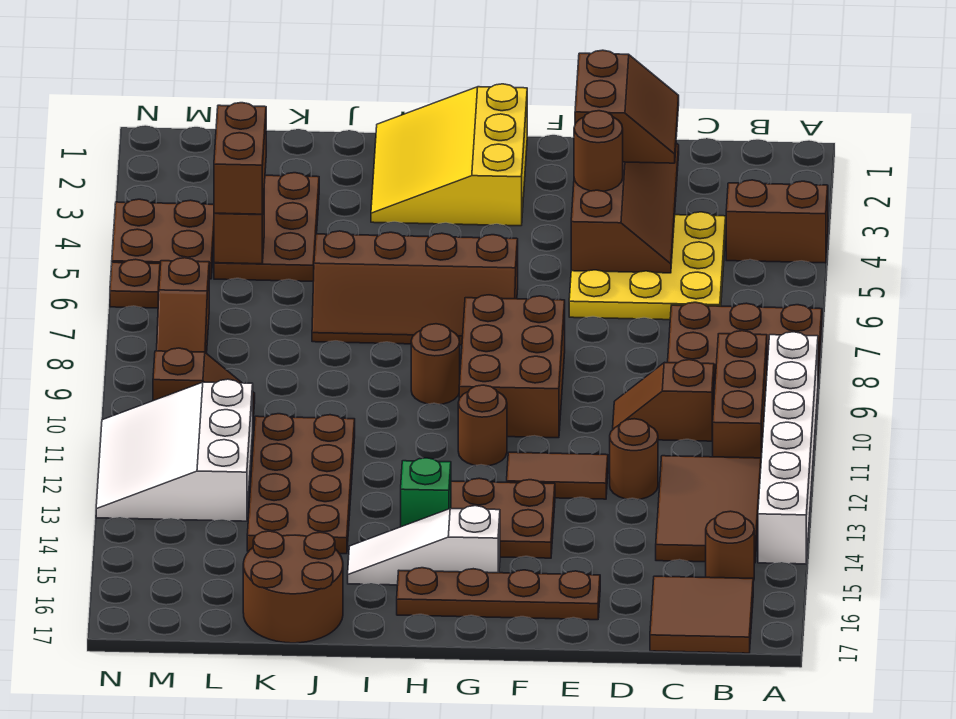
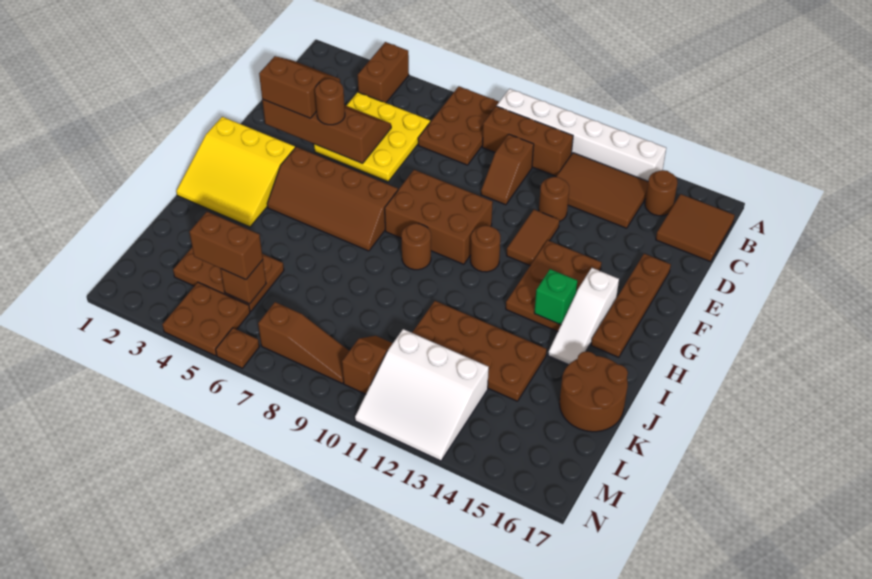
brown slope G6:J7 level 1 top 6 -> brown slope G4:H7 level 1 top G

